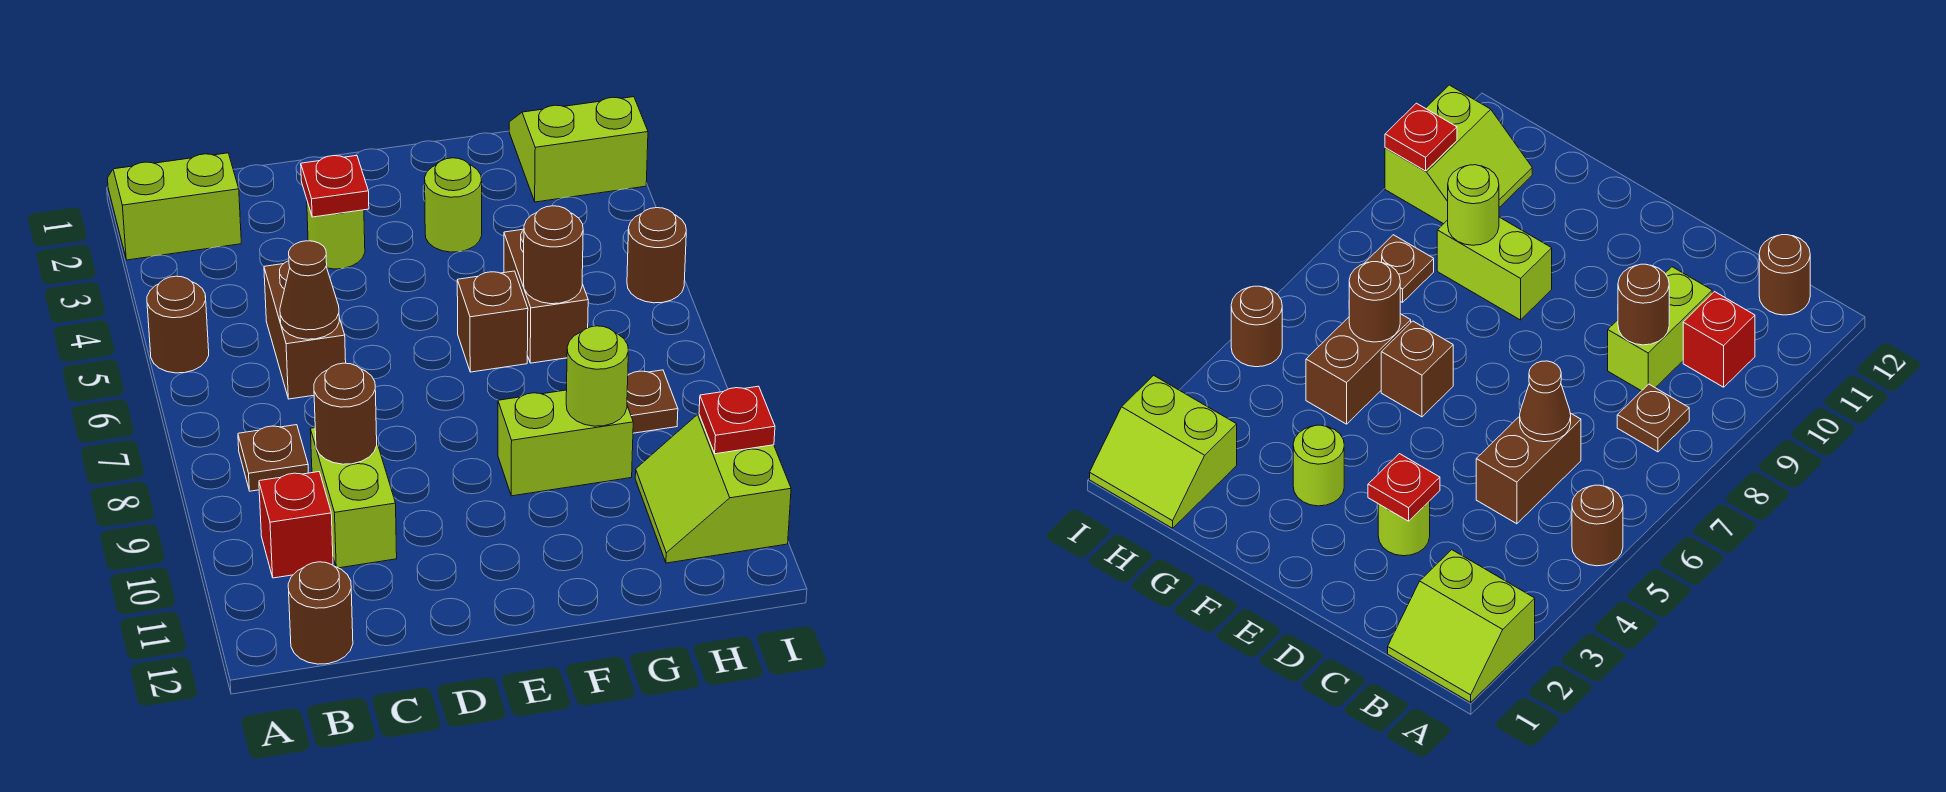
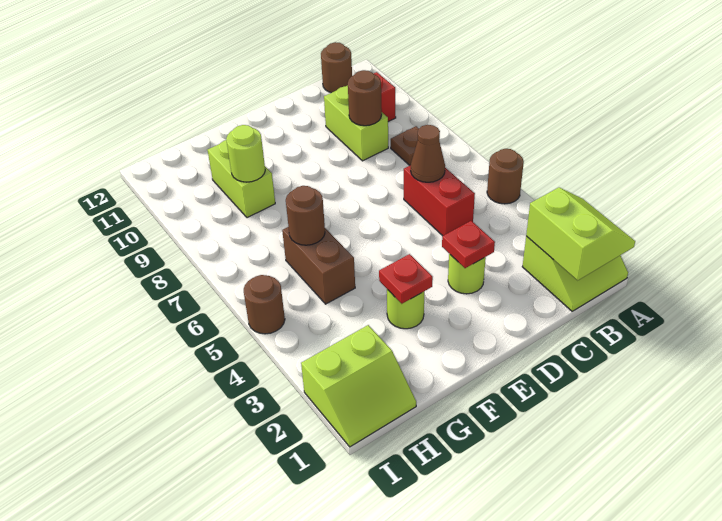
brown brick C5:C6 level 1 -> red brick C5:C6 level 1
brown brick F6 level 1 -> none
lime brick F9:G9 level 1 -> lime brick G9:G10 level 1
brown plate H8 level 1 -> none
lime slope H10:I11 level 1 top I -> lime slope A1:B2 level 2 top B
red plate I10 level 2 -> red plate F3 level 2

